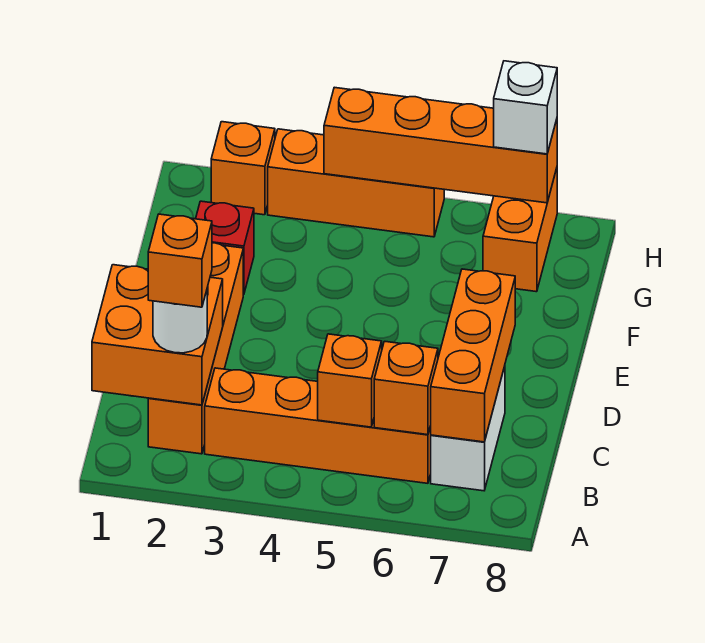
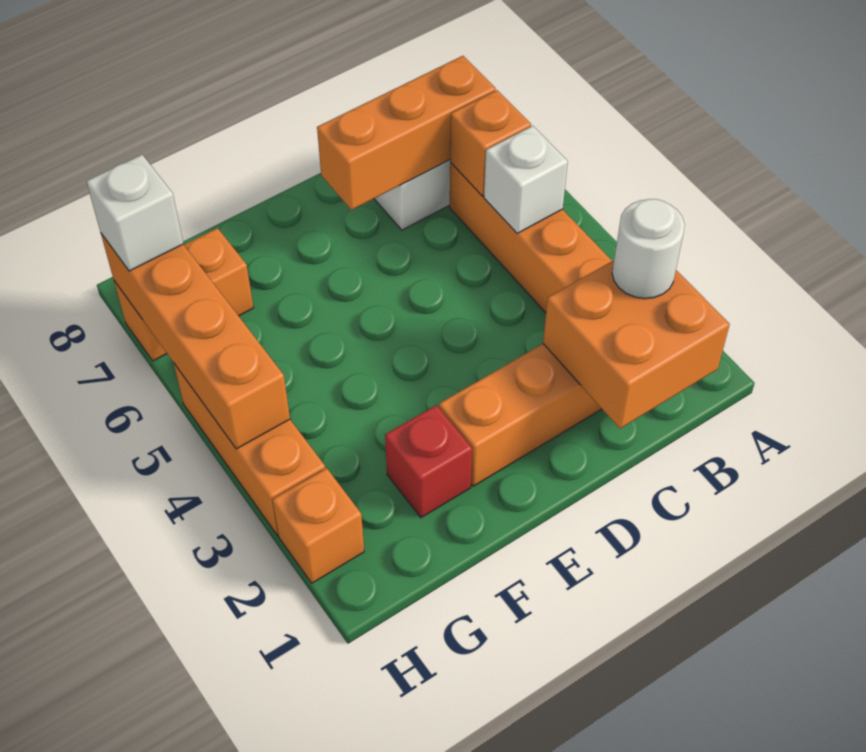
orange brick B2 level 4 -> none
orange brick B5 level 2 -> white brick B5 level 2

